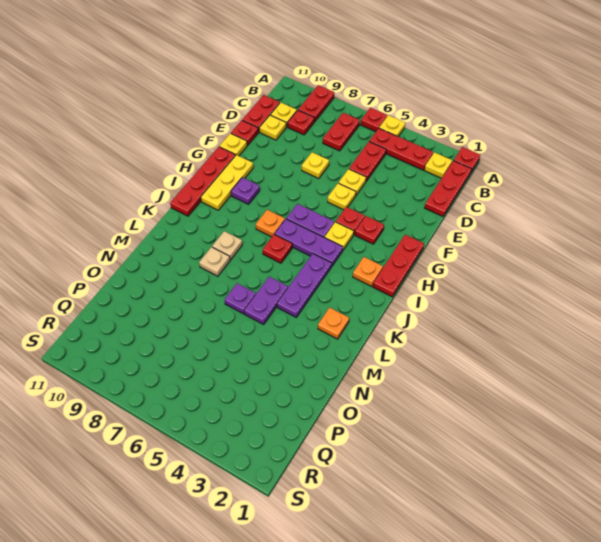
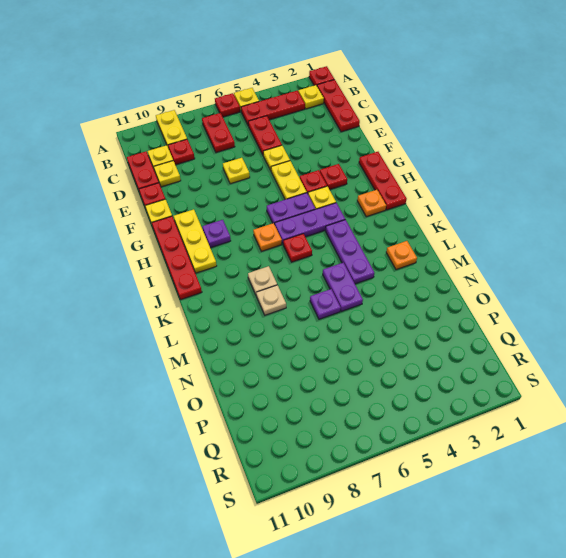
red plate A9:B9 level 1 -> yellow plate A9:B9 level 1
yellow plate F5 level 1 -> yellow plate F5:G5 level 1

